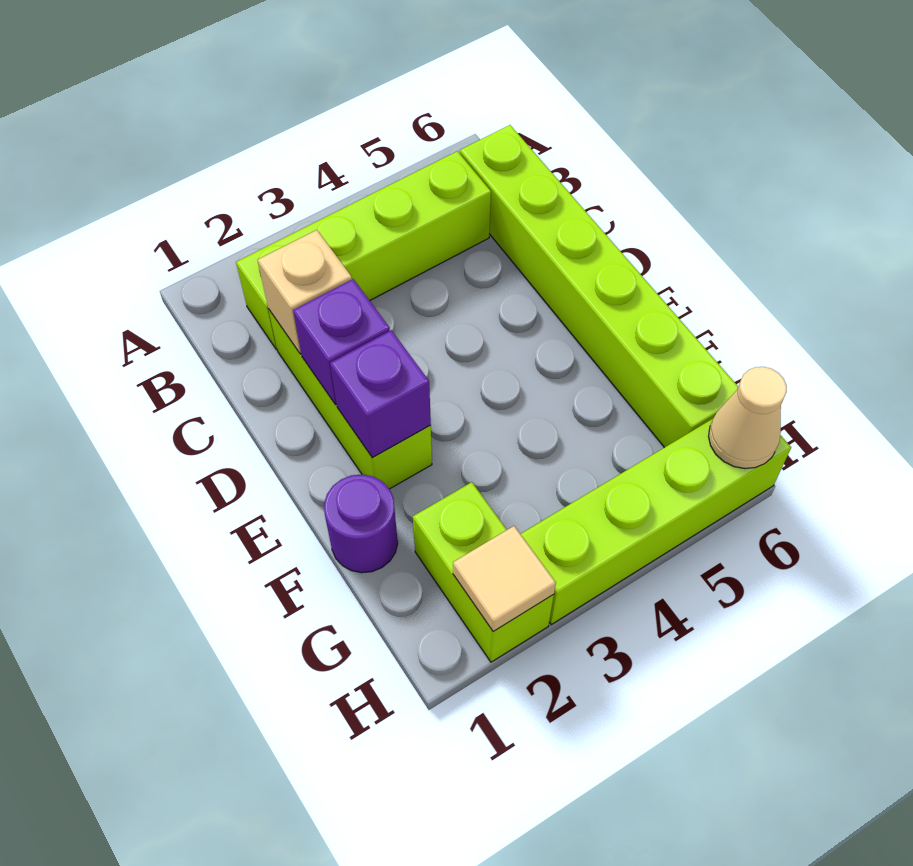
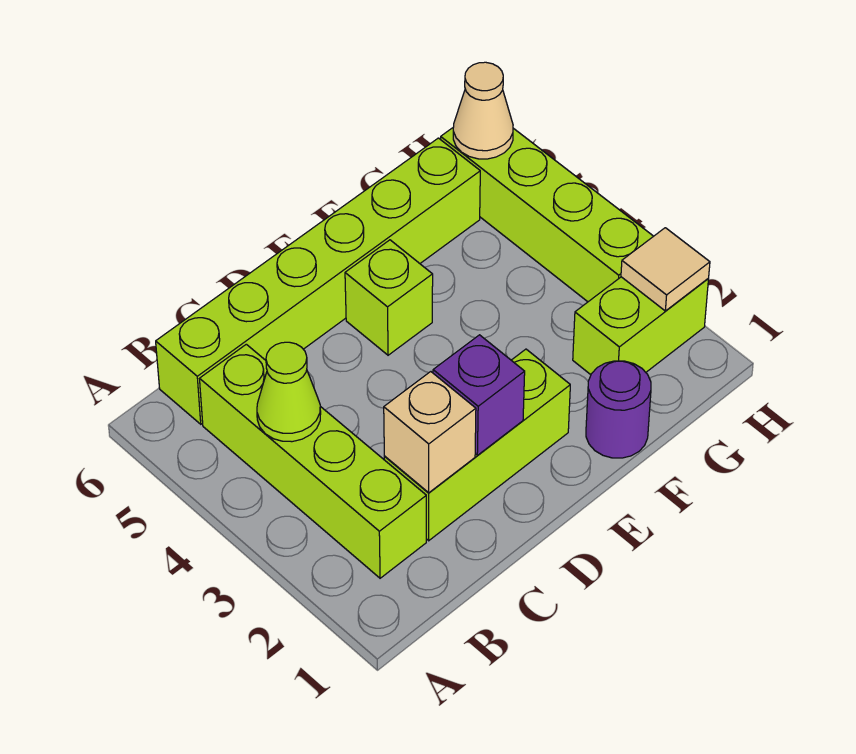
none -> lime cone B4 level 2
purple brick E2 level 2 -> none
none -> lime brick E5 level 1

